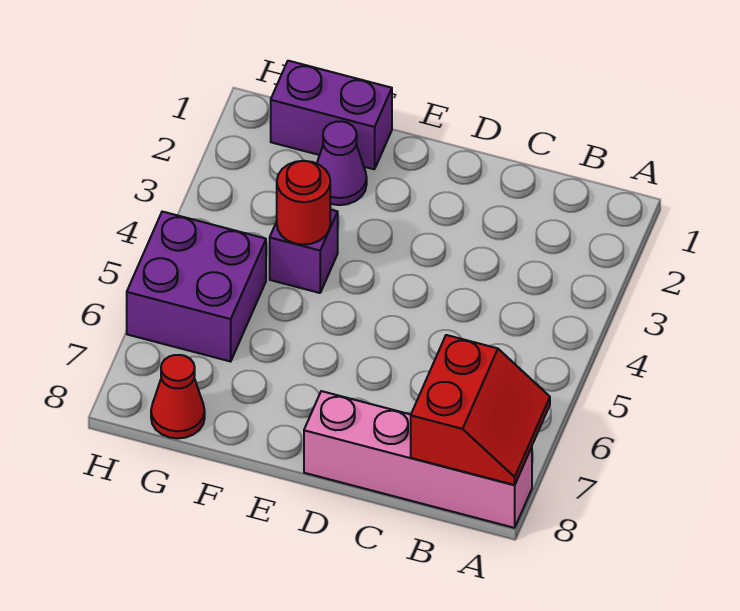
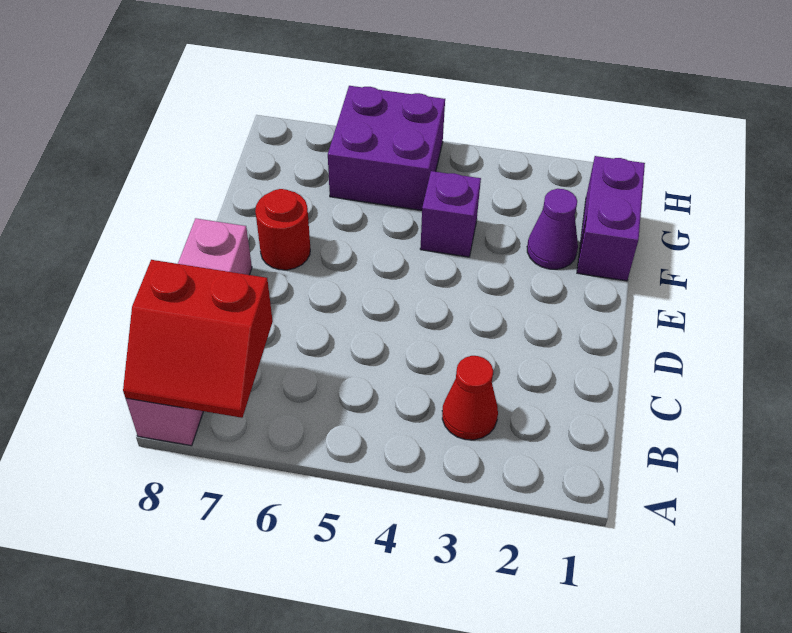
red round brick F4 level 2 -> red round brick E7 level 1
red cone G8 level 1 -> red cone B3 level 1

